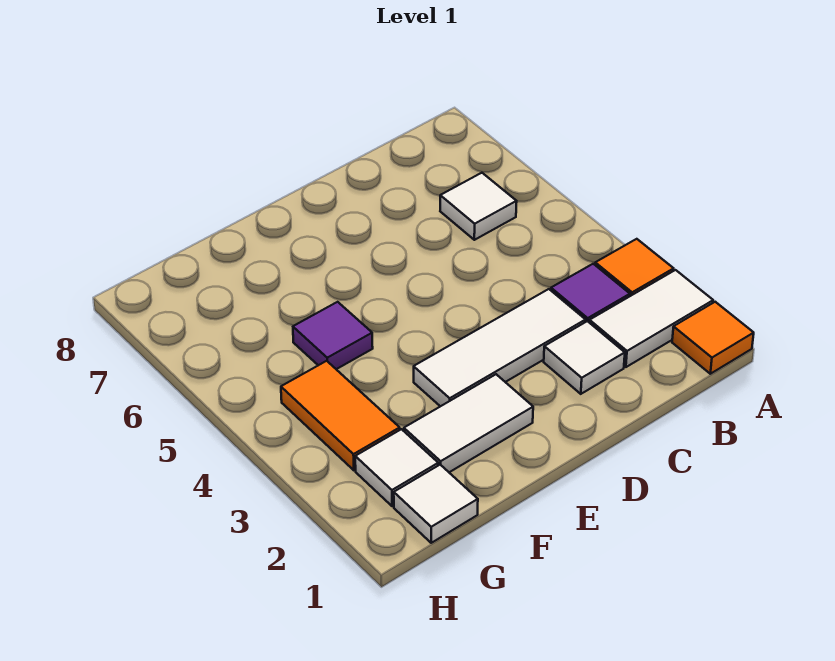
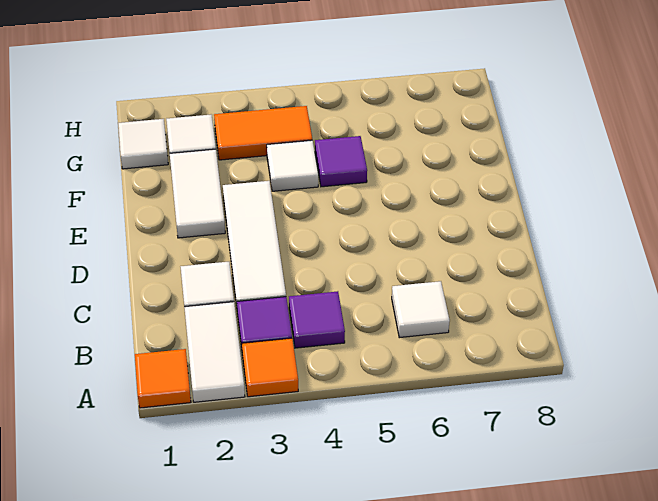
none -> purple tile B4 level 1
none -> white tile F4 level 1

